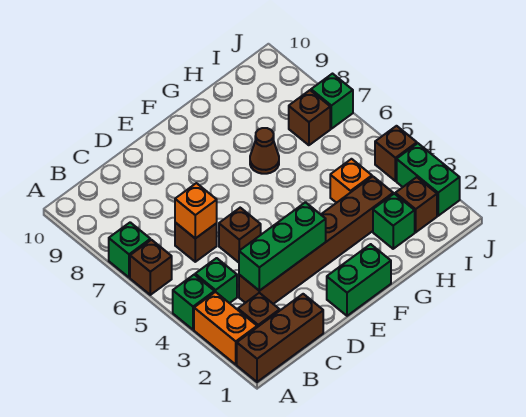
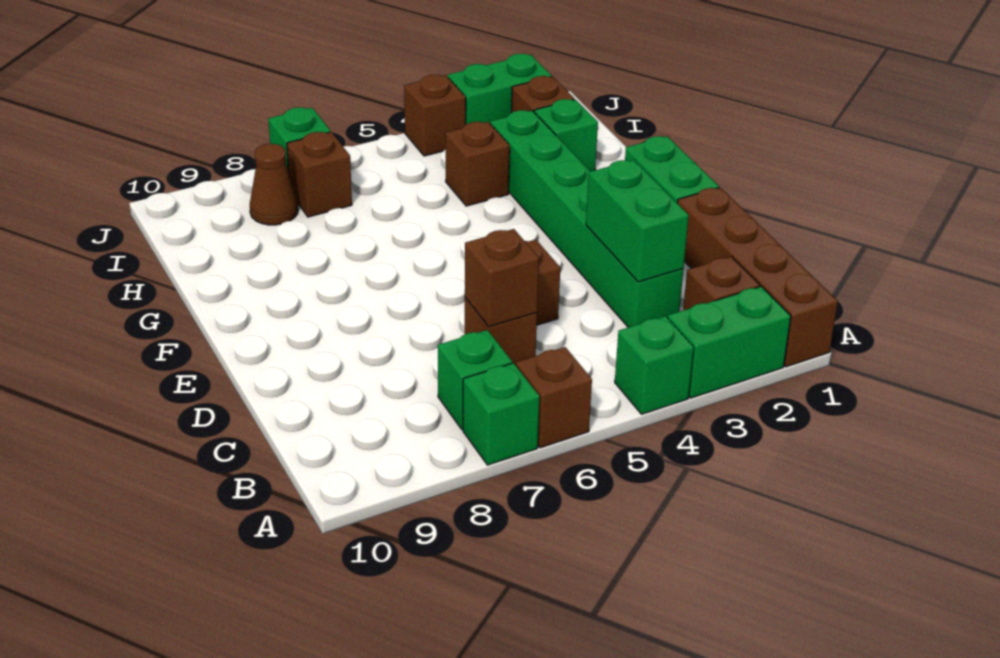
brown brick A1:C1 level 1 -> brown brick A1:D1 level 1
orange brick A2:A3 level 1 -> green brick A2:A3 level 1
green brick B4 level 1 -> green brick B7 level 1
brown brick C3:H3 level 1 -> green brick C3:H3 level 1
green brick C3:E3 level 2 -> green brick C3:D3 level 2
orange brick C6 level 2 -> brown brick C6 level 2
brown cone G7 level 1 -> brown cone I8 level 1
orange brick H4 level 1 -> brown brick H4 level 1

